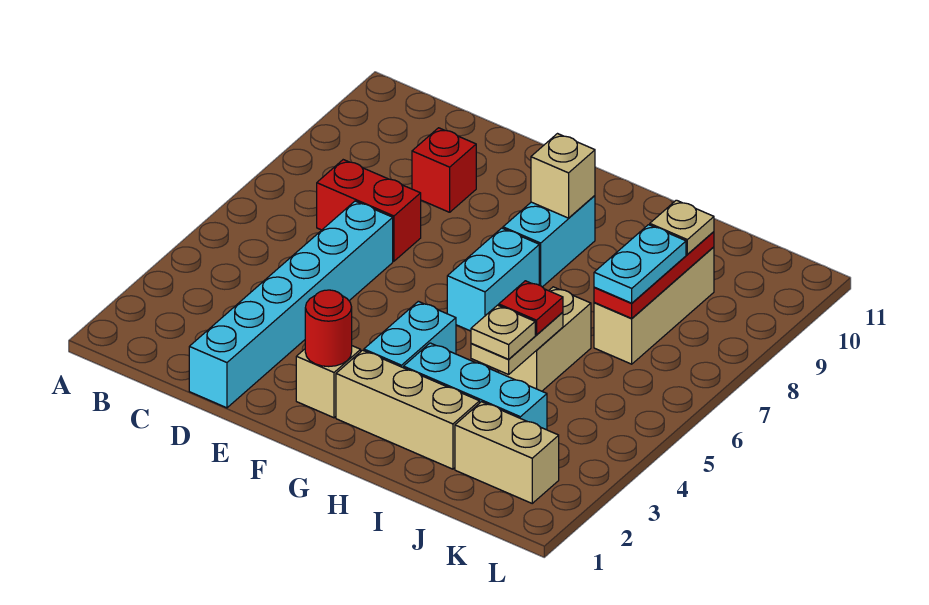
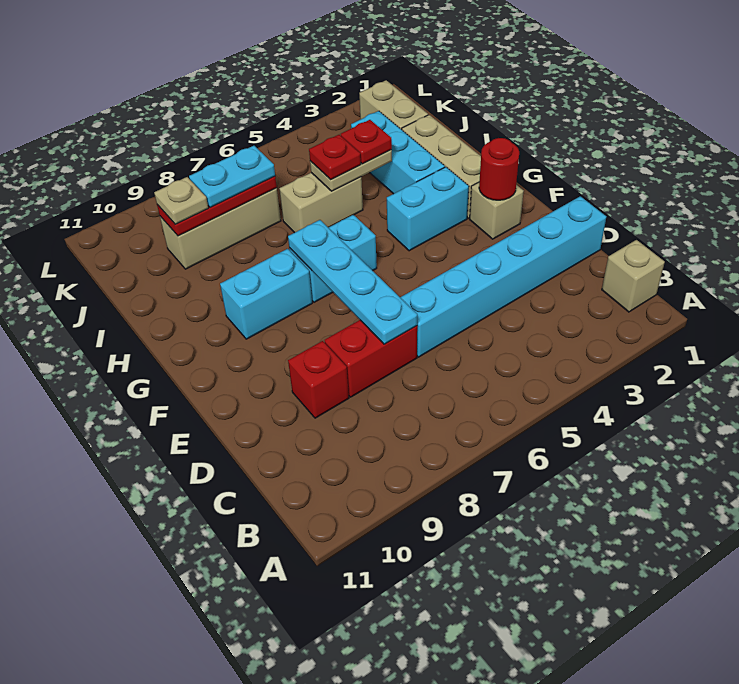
red brick C7:D7 level 1 -> red brick D7:D8 level 1
none -> cyan plate D7:G7 level 2
tan brick G9 level 2 -> tan brick B1 level 1
tan plate I4 level 3 -> red plate I4 level 3

